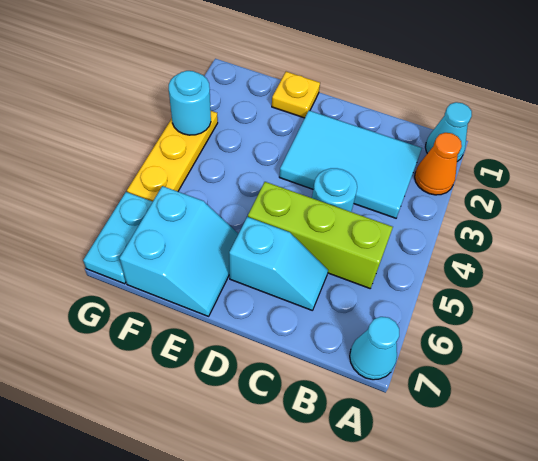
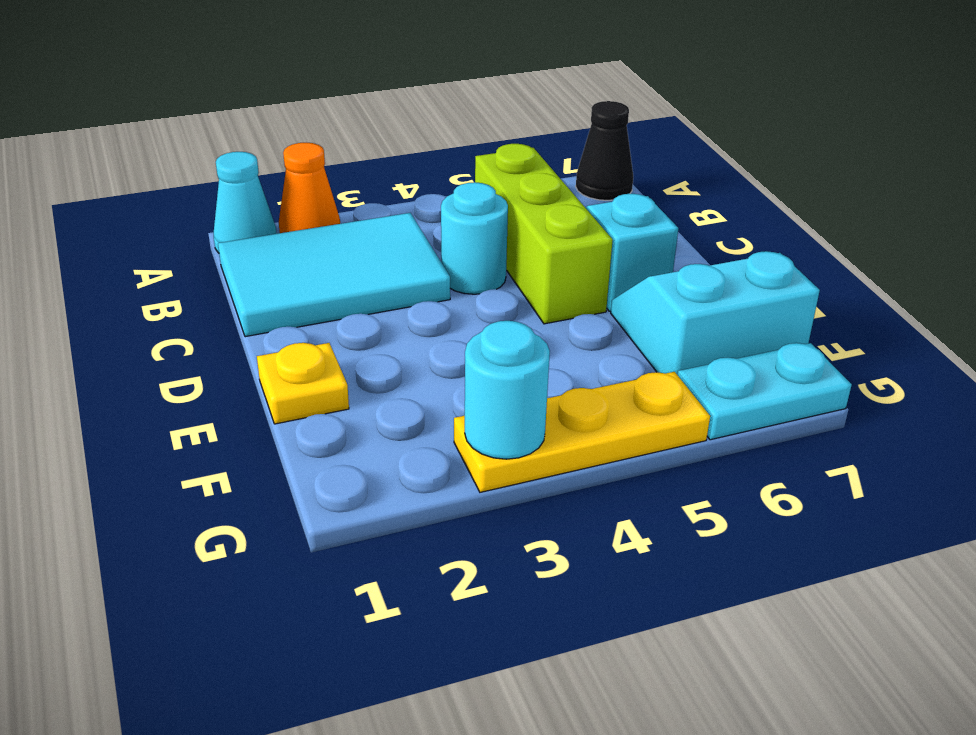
cyan cone A7 level 1 -> black cone A7 level 1
cyan tile B2:D3 level 1 -> cyan tile B1:C3 level 1

